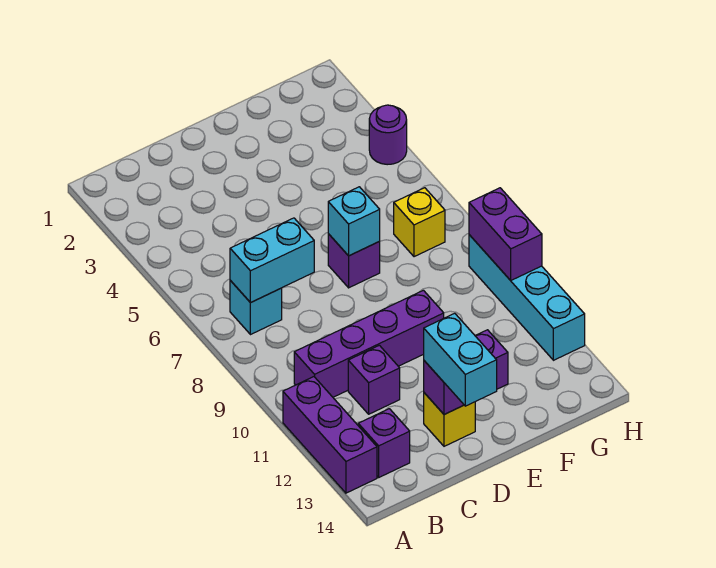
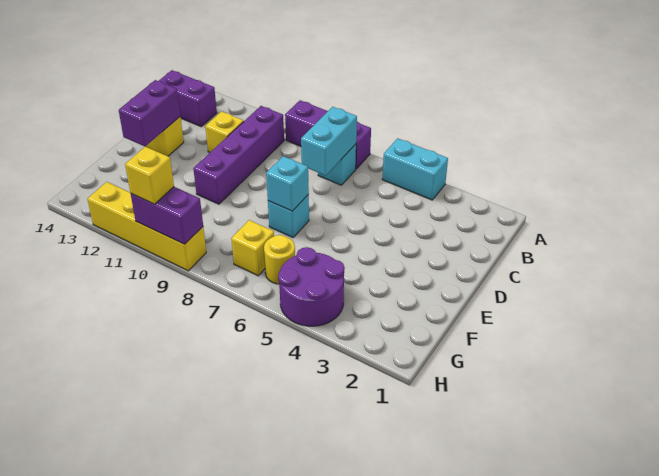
purple brick A11:A13 level 1 -> purple brick A7:A9 level 1
purple brick B13 level 1 -> purple brick B13:B14 level 1
purple brick C11 level 1 -> yellow brick C11 level 1
cyan brick D13:D14 level 3 -> cyan brick A4:A5 level 1
purple brick E7 level 1 -> cyan brick E7 level 1
none -> yellow round brick G6 level 1
purple round brick H4 level 1 -> purple round brick G4:H5 level 1
cyan brick H9:H12 level 1 -> yellow brick H9:H12 level 1
none -> yellow brick H10 level 3

